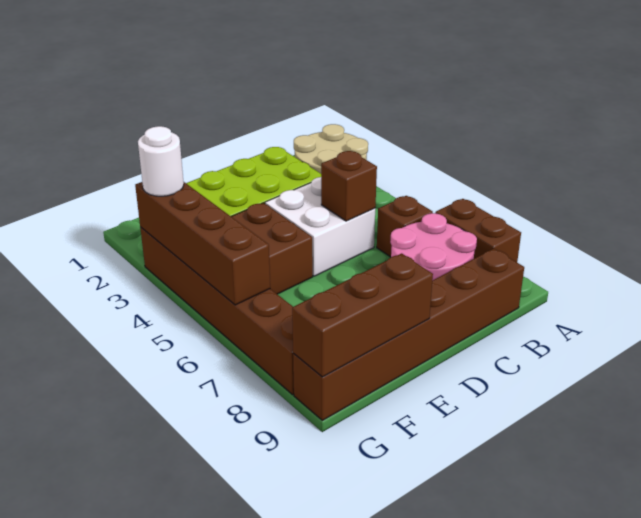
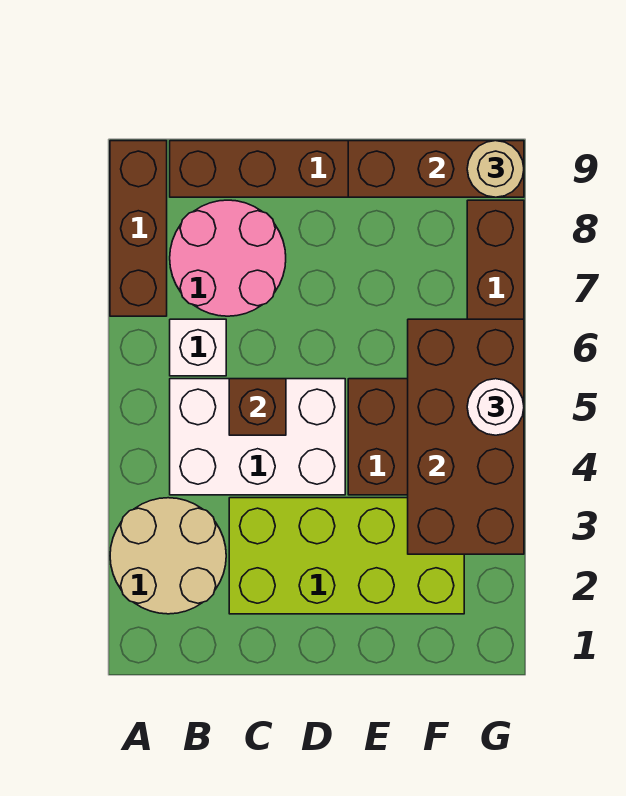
brown brick A7:A8 level 1 -> brown brick A7:A9 level 1
brown brick B6 level 1 -> white brick B6 level 1
white brick C4:D5 level 1 -> white brick B4:D5 level 1
brown brick G3:G6 level 2 -> brown brick F3:G6 level 2
white round brick G3 level 3 -> white round brick G5 level 3
none -> tan round brick G9 level 3

